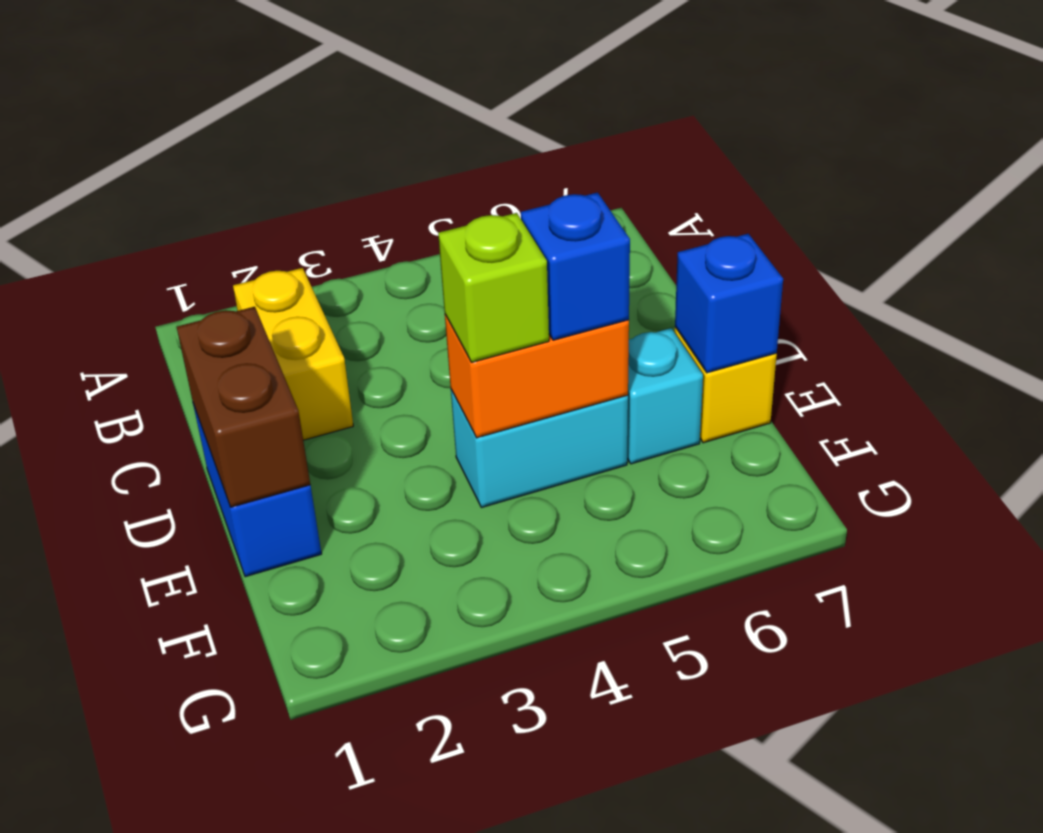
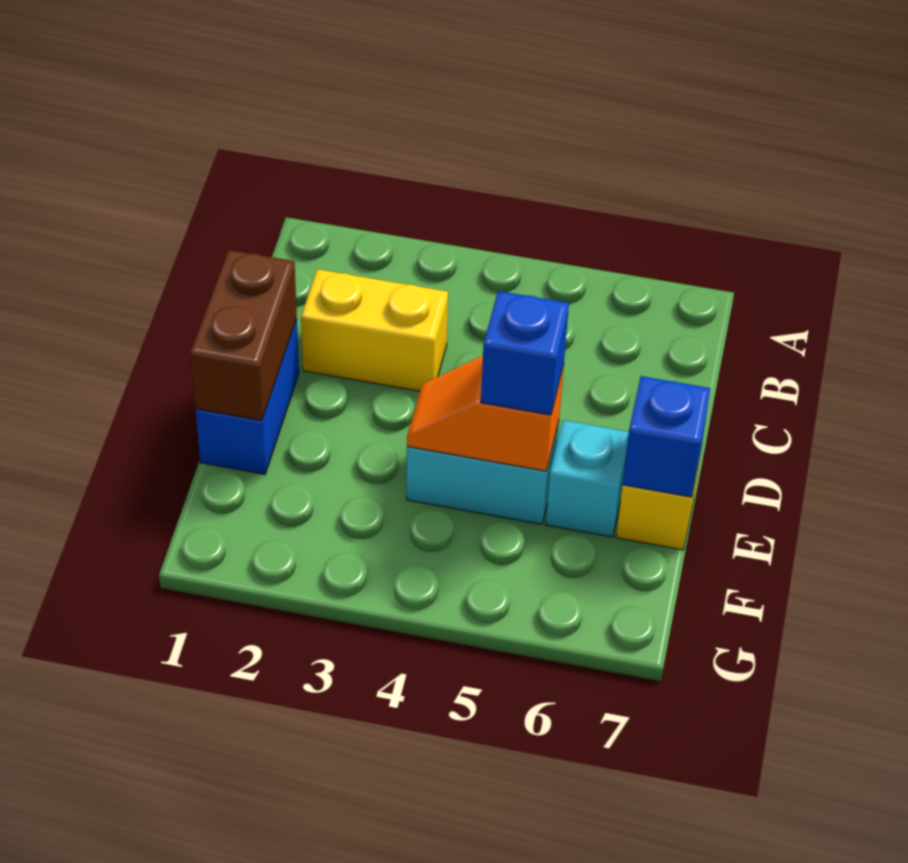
yellow brick B2:C2 level 1 -> yellow brick C2:C3 level 1
orange brick E4:E5 level 2 -> orange slope E4:E5 level 2 top 5
lime brick E4 level 3 -> none

